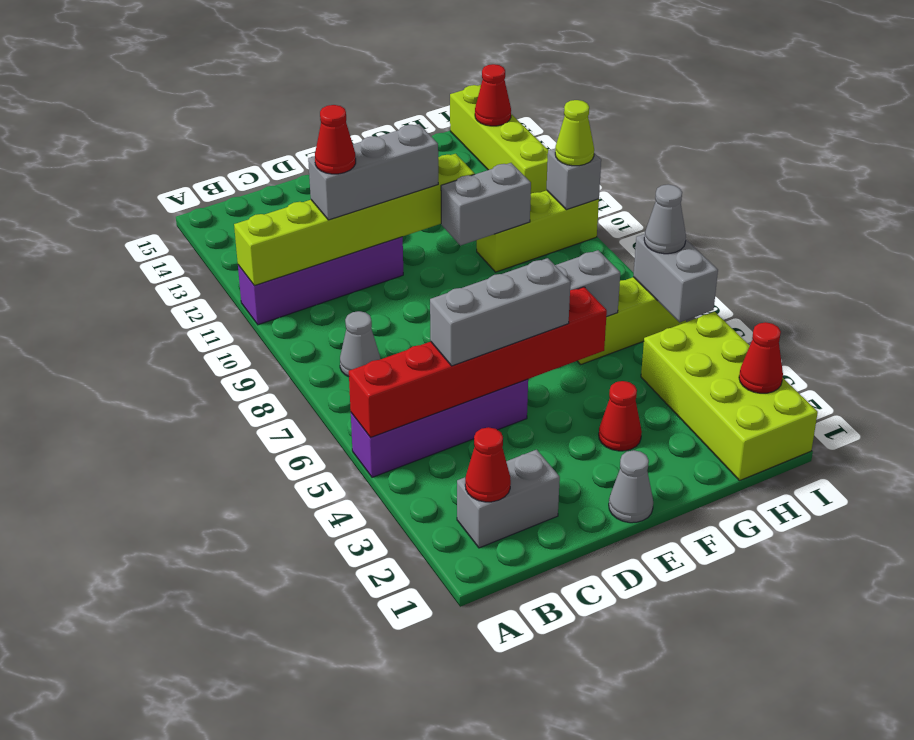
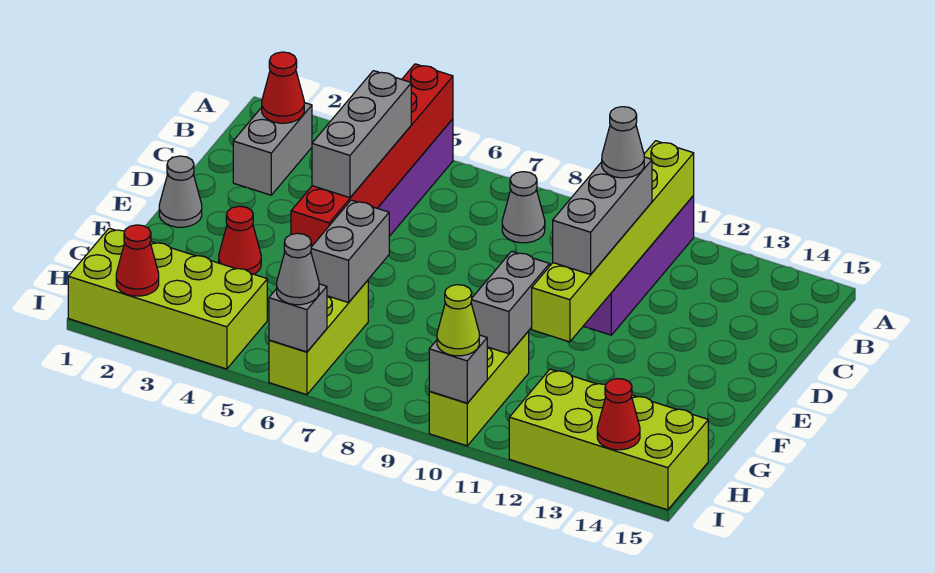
red cone C11 level 4 -> grey cone C11 level 4
grey brick I5:I6 level 2 -> grey brick I6 level 2
lime brick I12:I15 level 1 -> lime brick H12:I15 level 1

